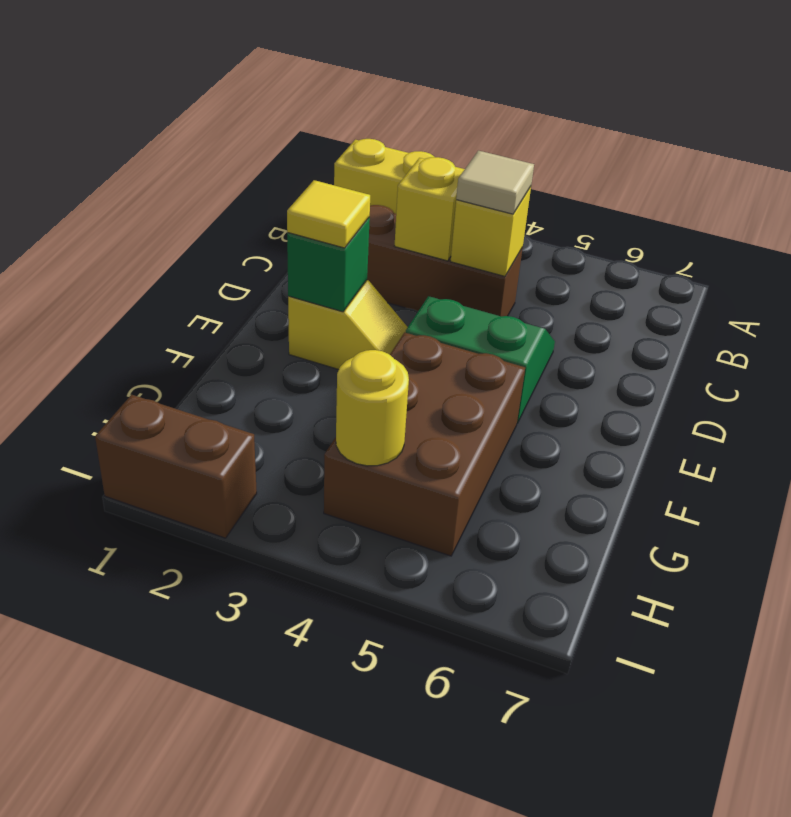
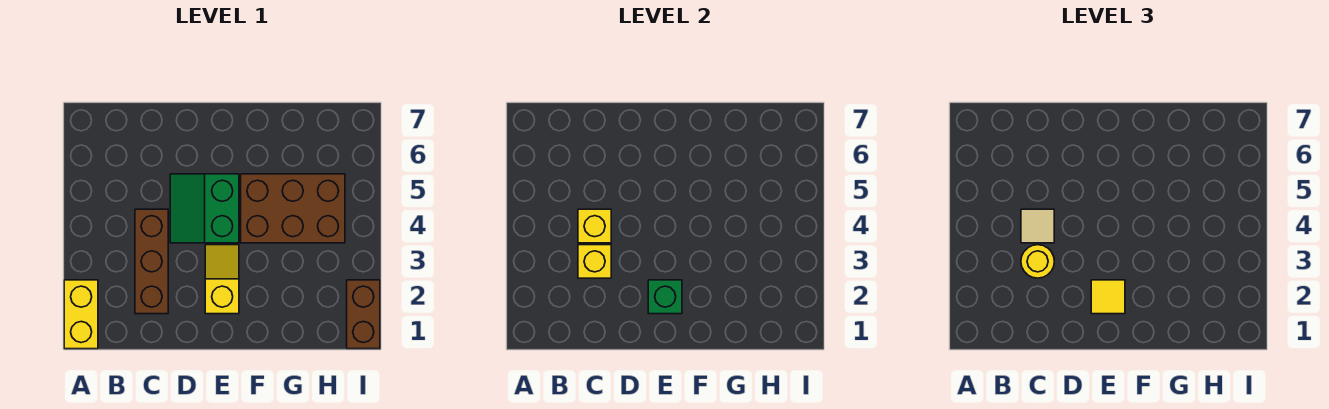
yellow round brick H4 level 2 -> yellow round brick C3 level 3

